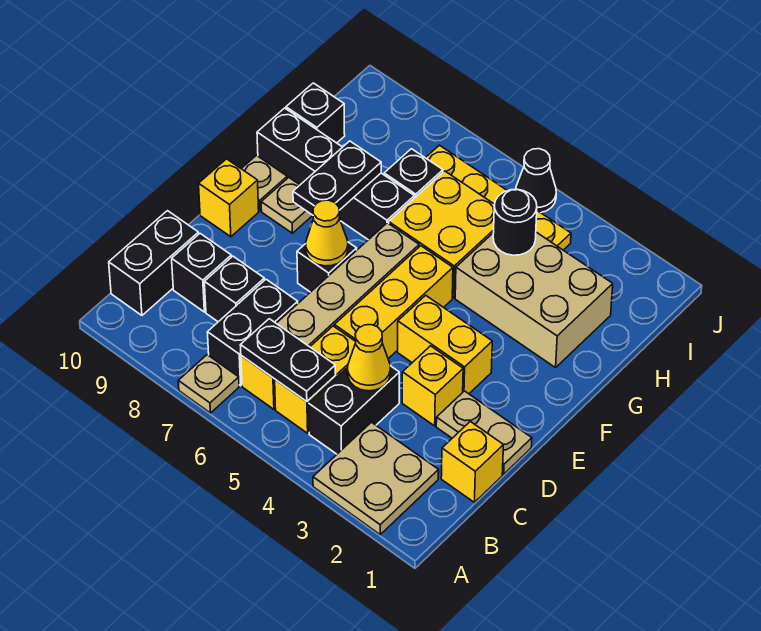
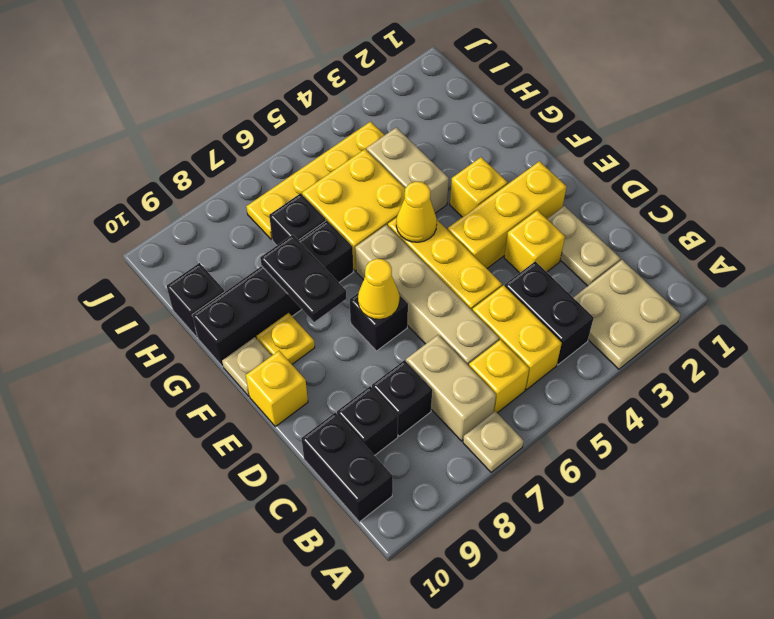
black plate B5:B6 level 2 -> none
black brick B7:C7 level 1 -> tan brick B7:C7 level 1
yellow brick C1 level 1 -> yellow brick F3 level 1
yellow cone C4 level 2 -> yellow cone F5 level 2
tan plate D1:D2 level 1 -> tan plate C2:D2 level 1
yellow brick E3:E4 level 1 -> yellow brick E2:E4 level 1
tan plate F9 level 1 -> yellow plate F9 level 1
tan brick G2:H4 level 1 -> tan brick G4:H4 level 1
black round brick H4 level 2 -> none
black cone J5 level 1 -> none

